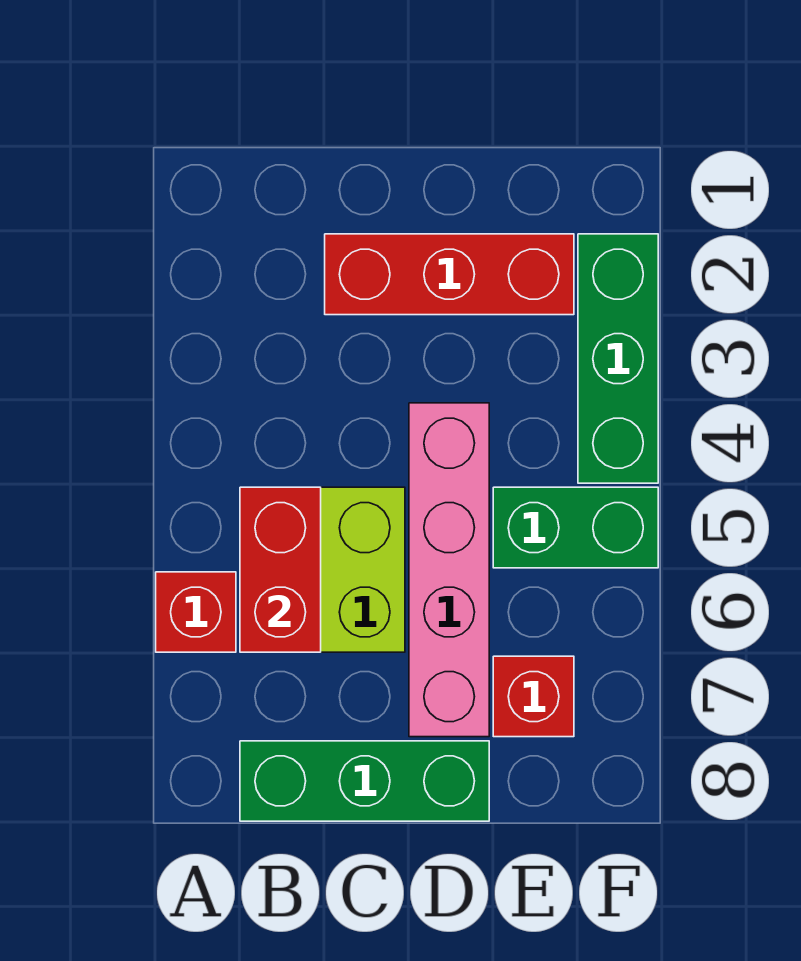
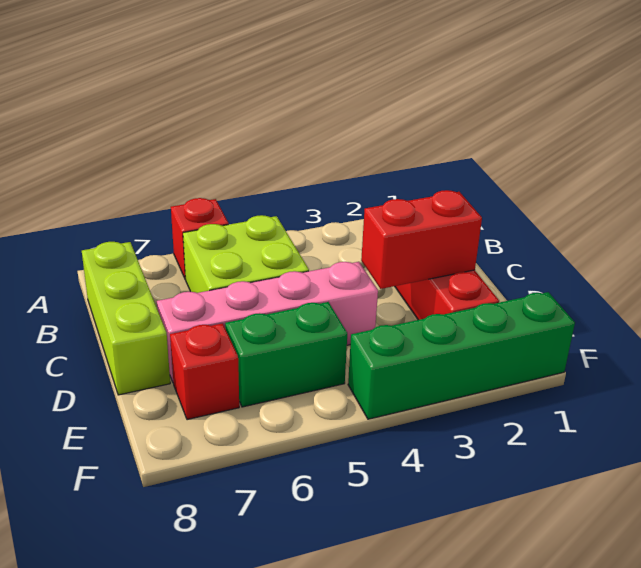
red brick B5:B6 level 2 -> red brick D2:D3 level 2
green brick B8:D8 level 1 -> lime brick B8:D8 level 1
green brick E5:F5 level 1 -> green brick E5:E6 level 1
green brick F2:F4 level 1 -> green brick F1:F4 level 1

